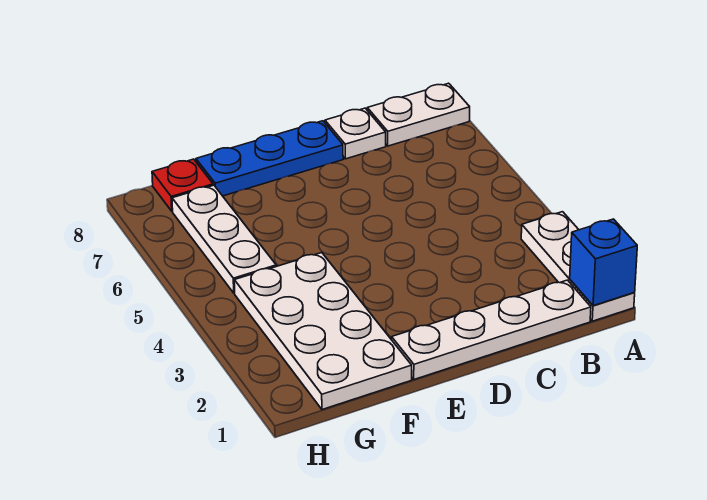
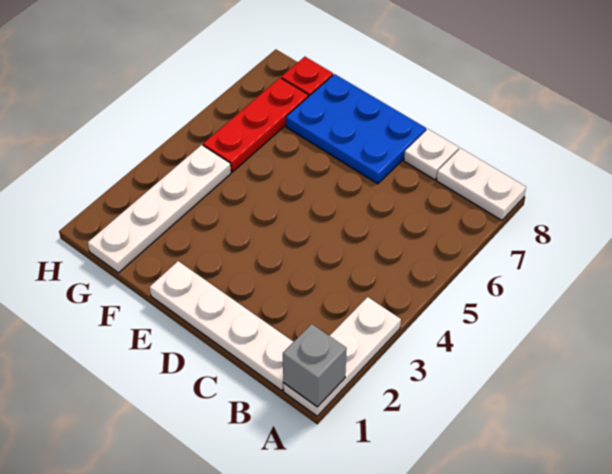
blue brick A1 level 2 -> grey brick A1 level 2
blue plate D8:F8 level 1 -> blue plate D7:F8 level 1
white plate F1:G4 level 1 -> white plate G1:G4 level 1
white plate G5:G7 level 1 -> red plate G5:G7 level 1

